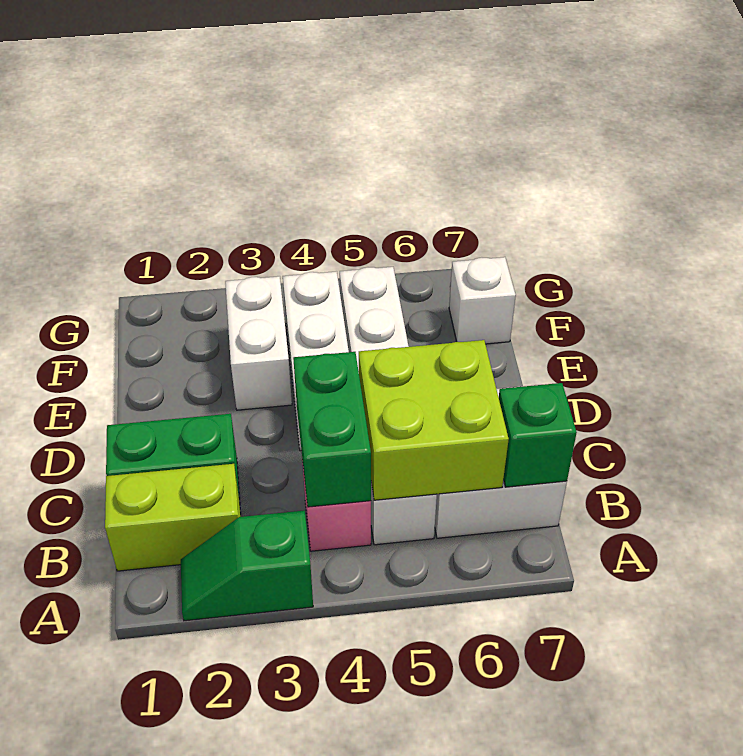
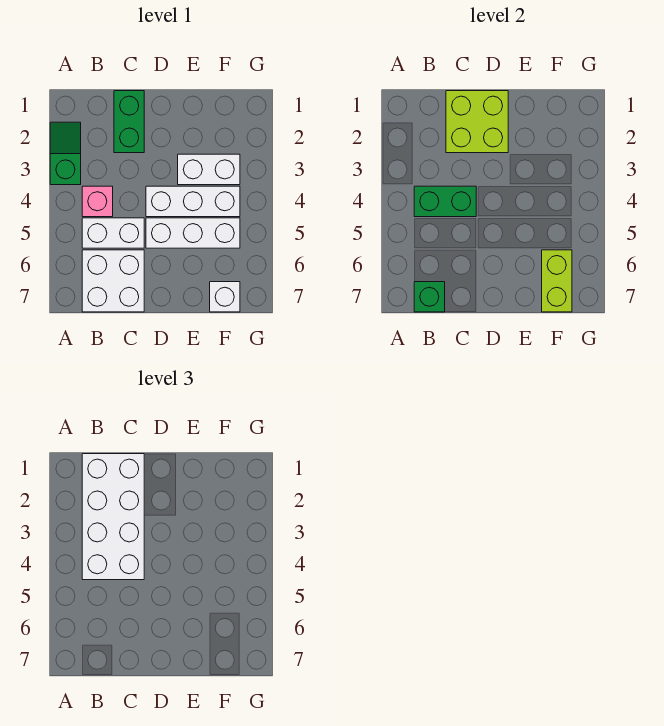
lime brick B1:B2 level 1 -> lime brick F6:F7 level 2
none -> white brick B1:C4 level 3
lime brick B5:C6 level 2 -> lime brick C1:D2 level 2

